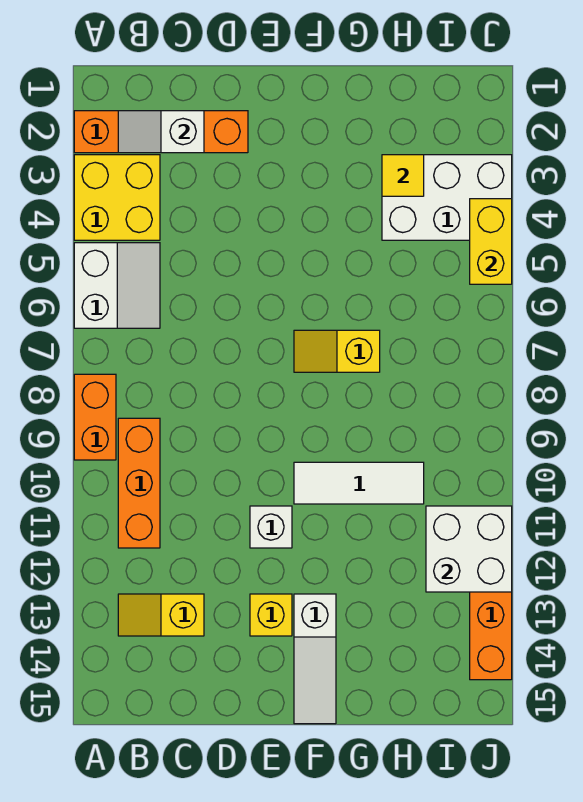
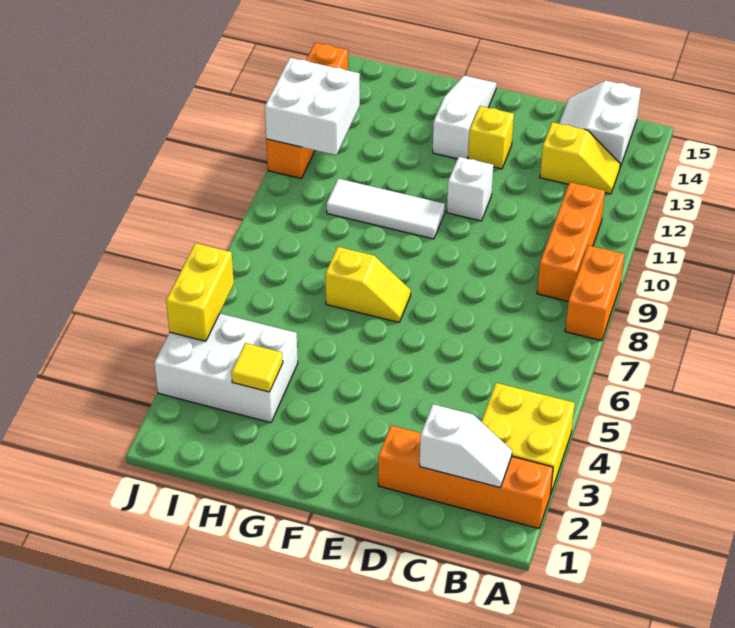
white slope A5:B6 level 1 top A -> white slope B14:C15 level 1 top B

